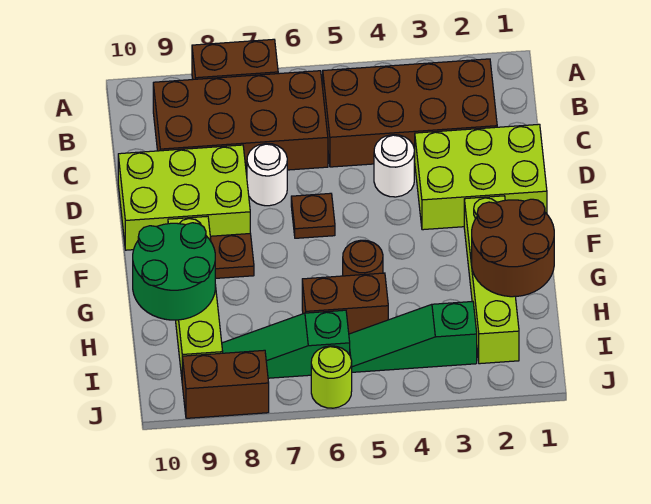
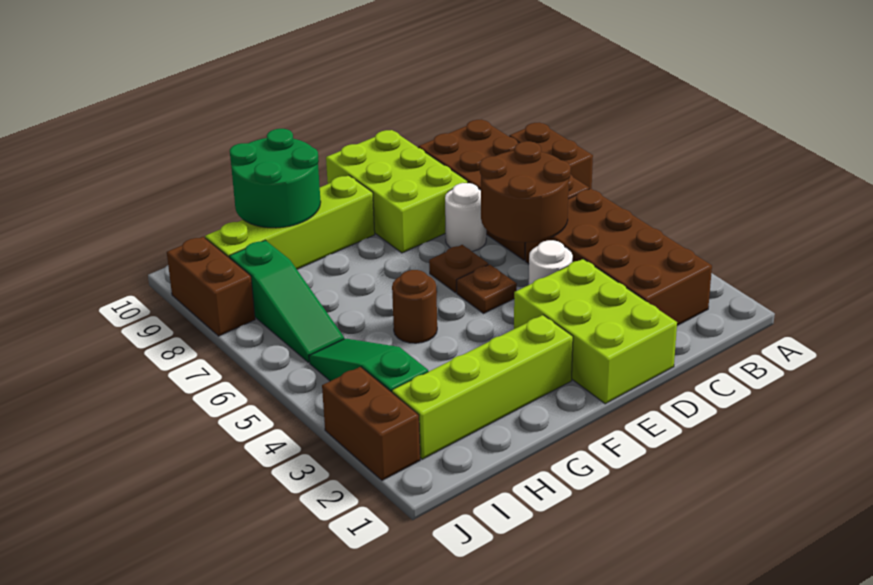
brown plate F8 level 1 -> brown plate E5 level 1
brown round brick G1:H2 level 2 -> brown round brick C5:D6 level 2
brown brick H5:H6 level 1 -> brown brick J2:J3 level 1
green slope I6:I8 level 1 top 6 -> green slope I6:I8 level 1 top 8
lime round brick J6 level 1 -> none

